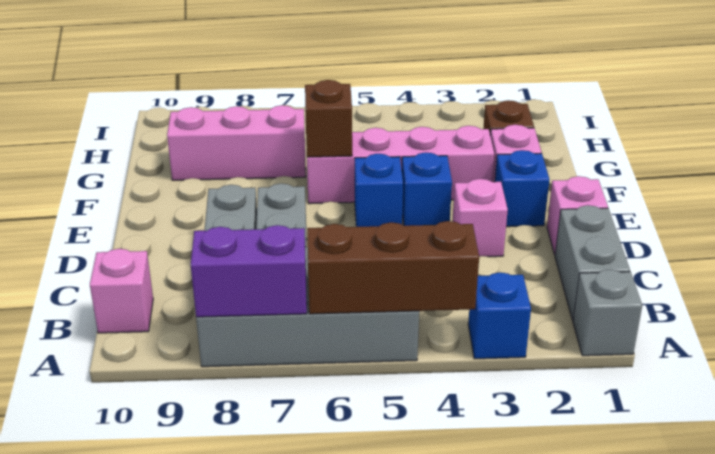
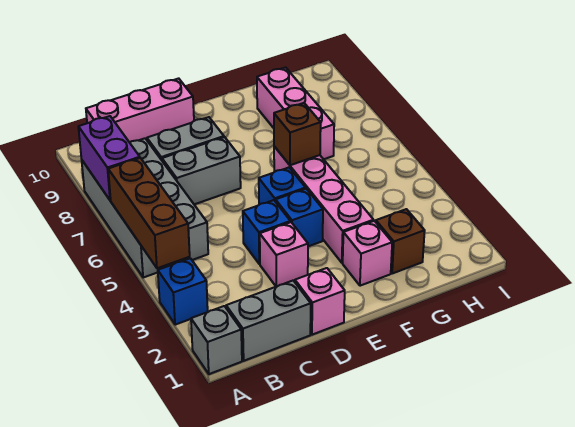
pink brick B10 level 1 -> pink brick B10:D10 level 1
blue brick E2 level 1 -> blue brick D4 level 1

